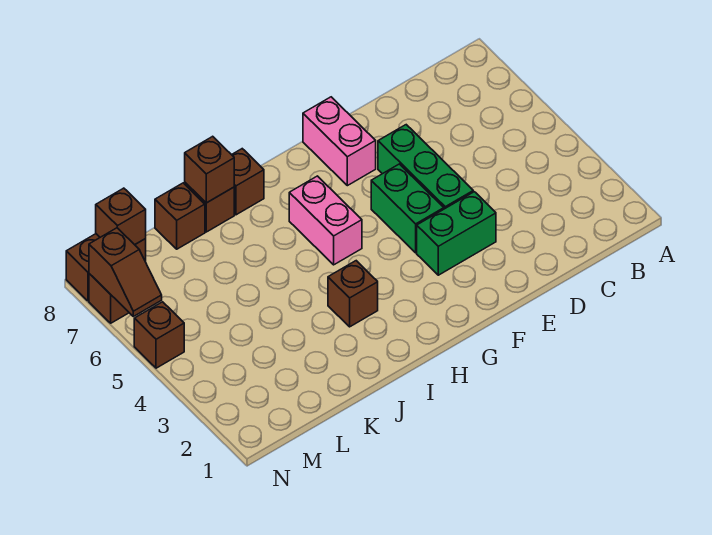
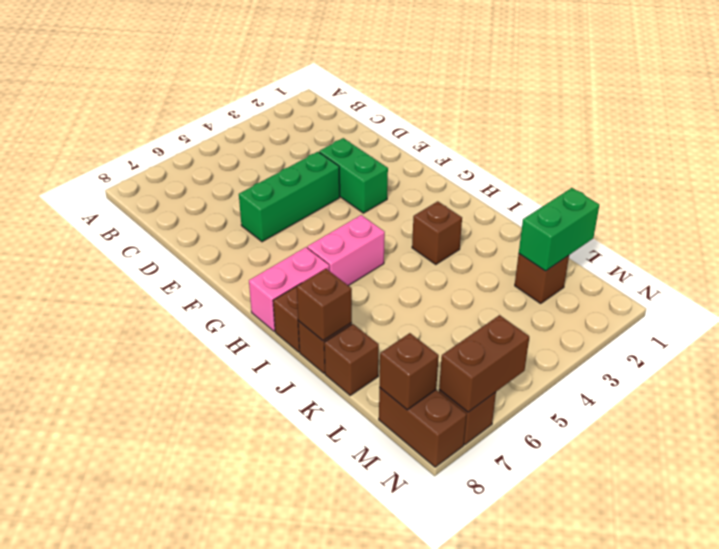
green brick F4:F5 level 1 -> green brick L1:L2 level 2
pink brick F7:F8 level 1 -> pink brick H7:H8 level 1
brown brick N5 level 1 -> brown brick L2 level 1
brown slope N6:N7 level 2 top 7 -> brown brick N6:N7 level 2

